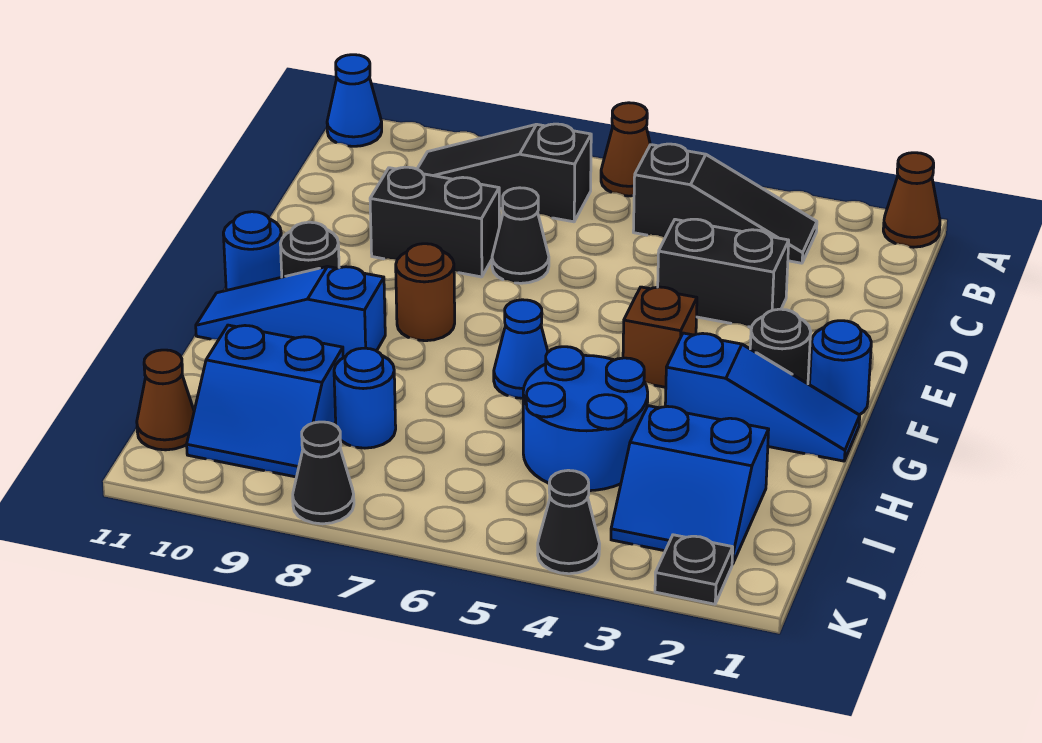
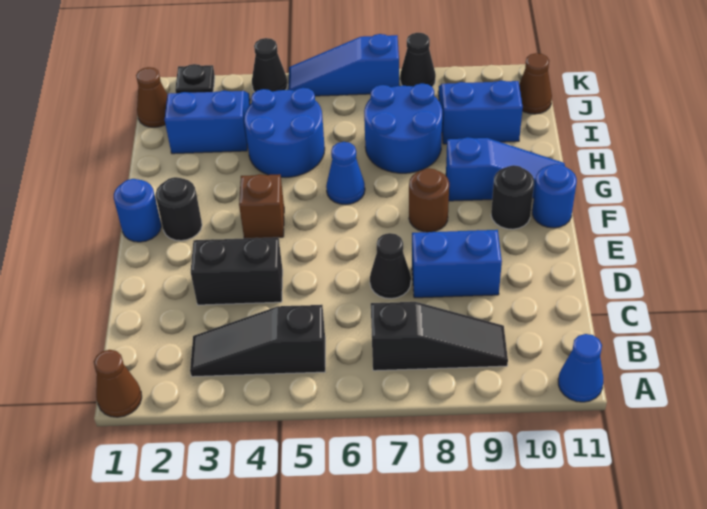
brown cone A6 level 1 -> brown cone J1 level 1
black brick D8:D9 level 1 -> blue brick D8:D9 level 1
blue slope G1:G3 level 1 top 3 -> blue slope K5:K7 level 1 top 7
blue round brick I8 level 1 -> blue round brick H7:I8 level 1

